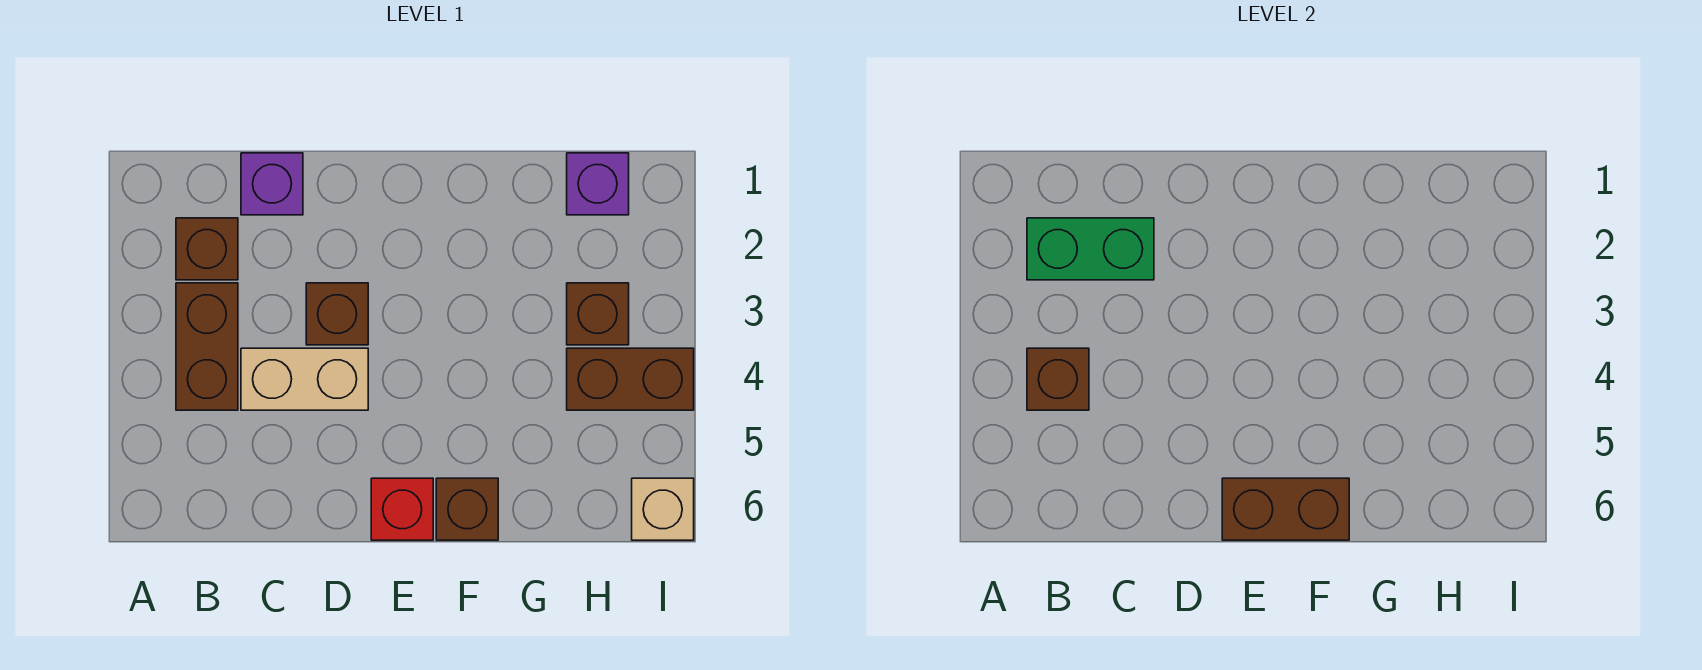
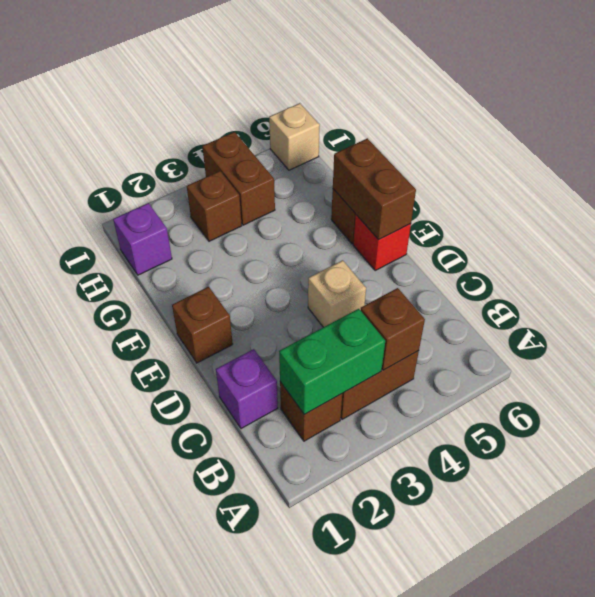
green brick B2:C2 level 2 -> green brick B2:B3 level 2
tan brick C4:D4 level 1 -> tan brick D4 level 1
brown brick D3 level 1 -> brown brick E1 level 1

